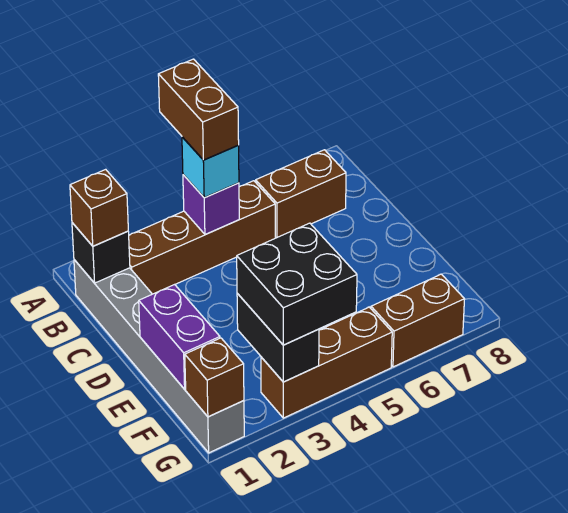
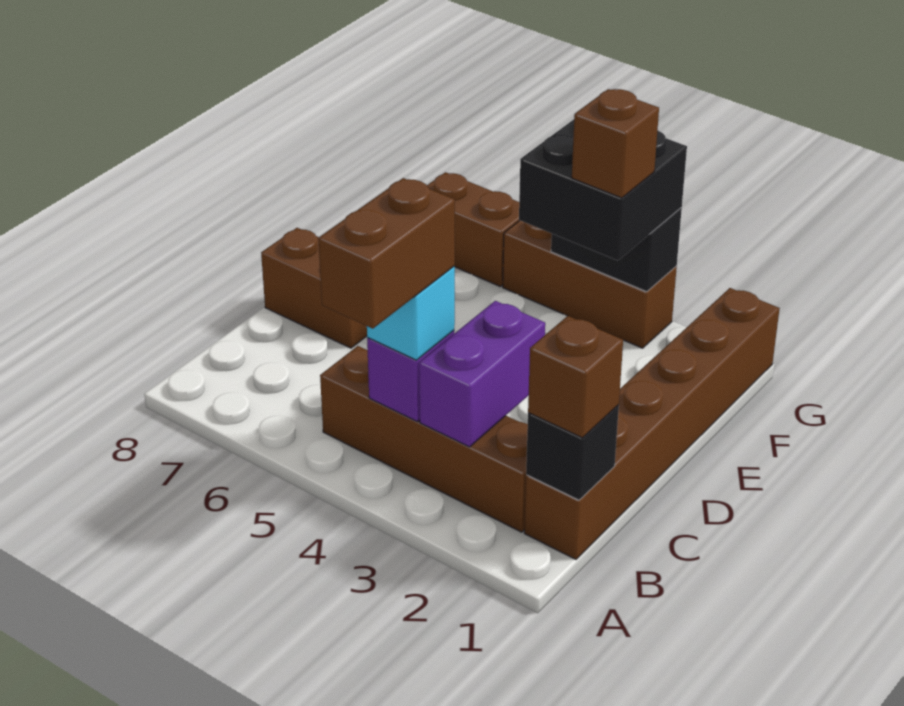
grey brick B1:G1 level 1 -> brown brick B1:G1 level 1
brown brick B6:B7 level 1 -> brown brick D7:D8 level 1
purple brick E1:F1 level 2 -> purple brick B3:C3 level 2
black brick F3:G3 level 2 -> black brick G3:G4 level 2
brown brick G1 level 2 -> brown brick F3 level 4

